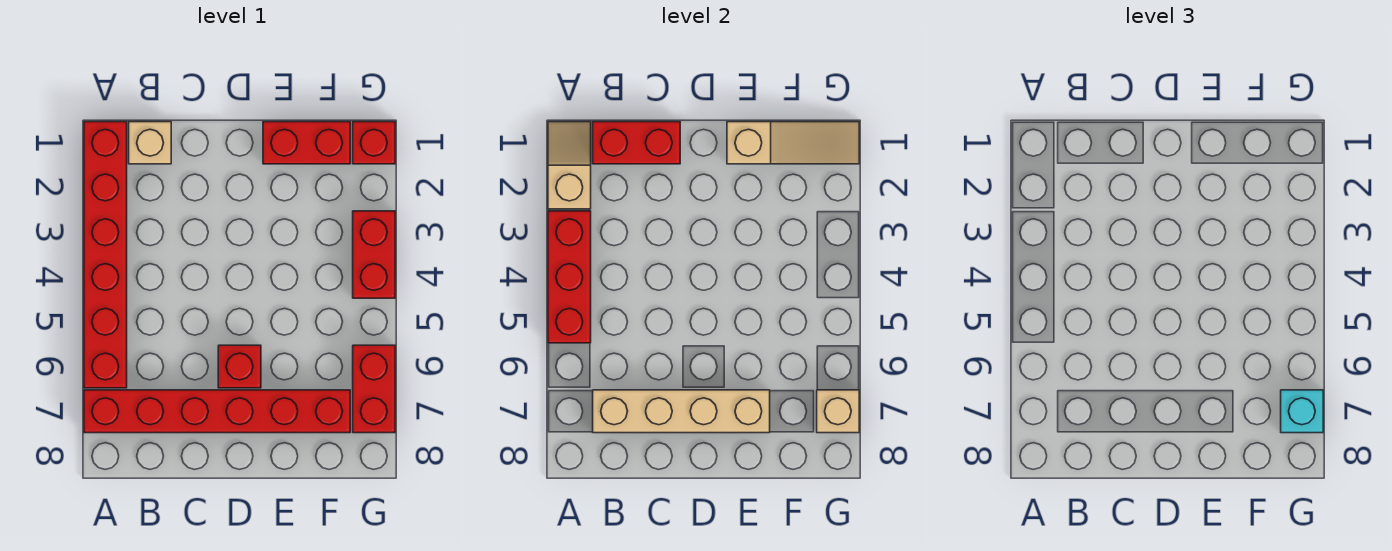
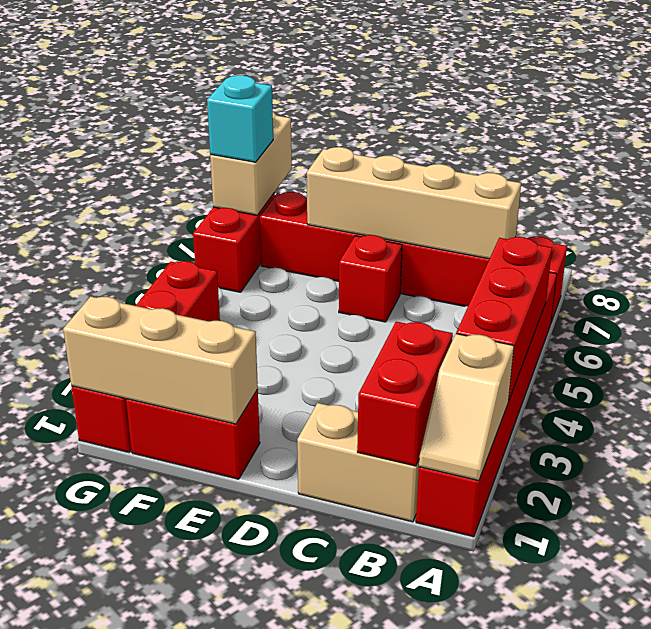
tan brick B1 level 1 -> tan brick B1:C1 level 1
red brick B1:C1 level 2 -> red brick B1:B2 level 2
tan slope E1:G1 level 2 top E -> tan brick E1:G1 level 2
tan brick G7 level 2 -> tan brick G7:G8 level 2

